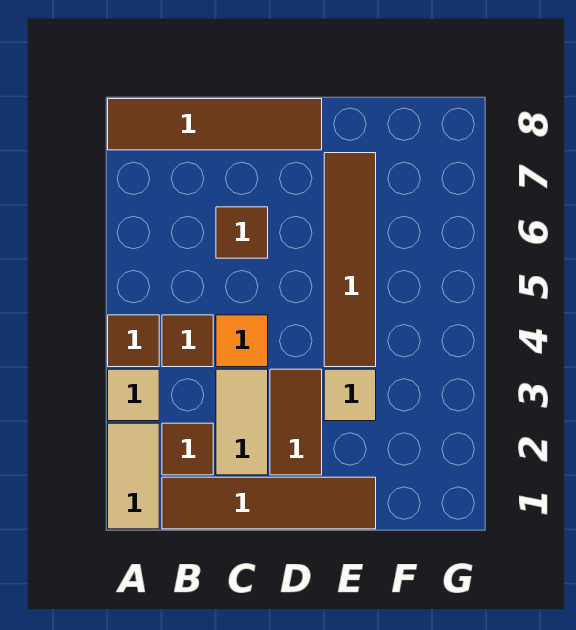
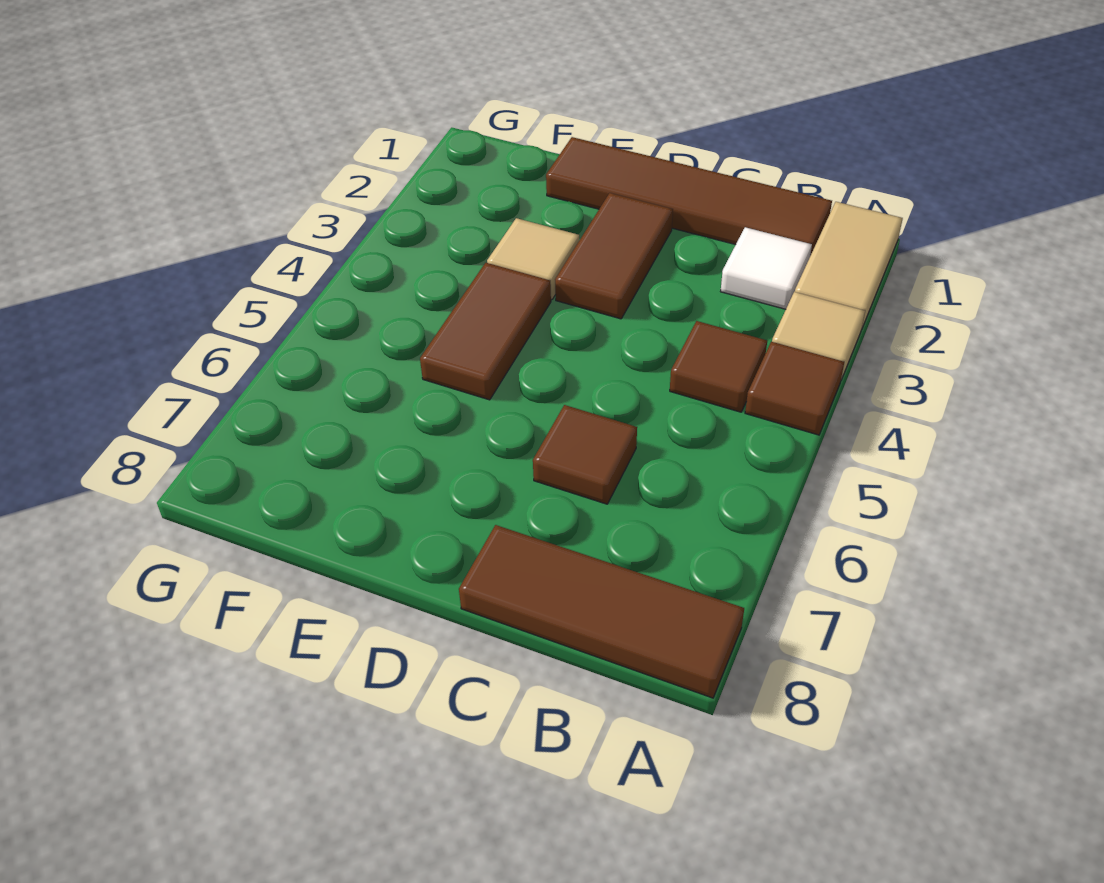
brown tile A8:D8 level 1 -> brown tile A8:C8 level 1
brown tile B2 level 1 -> white tile B2 level 1
tan tile C2:C3 level 1 -> none
orange tile C4 level 1 -> none
brown tile E4:E7 level 1 -> brown tile E4:E5 level 1

